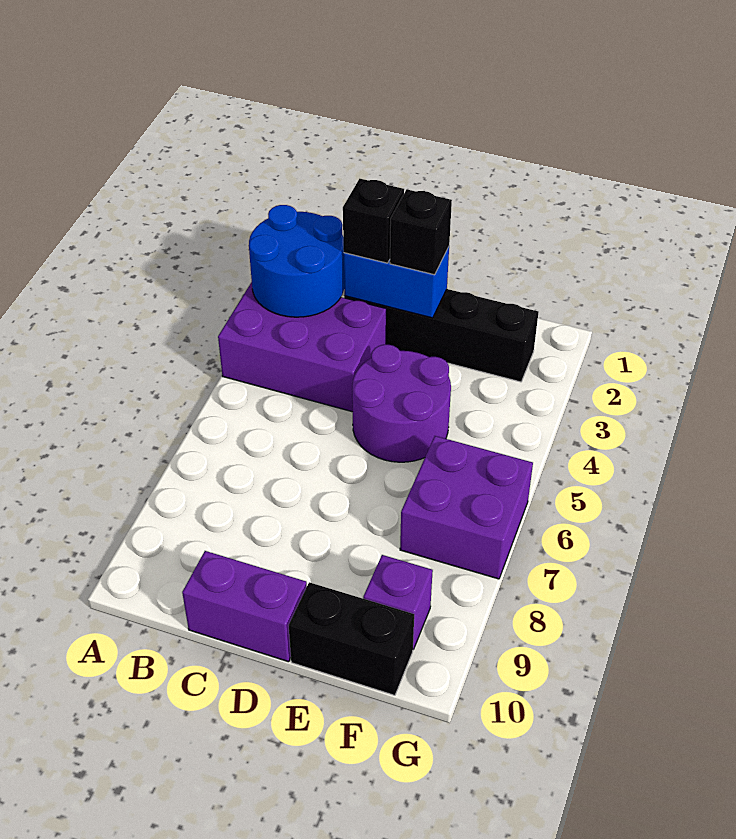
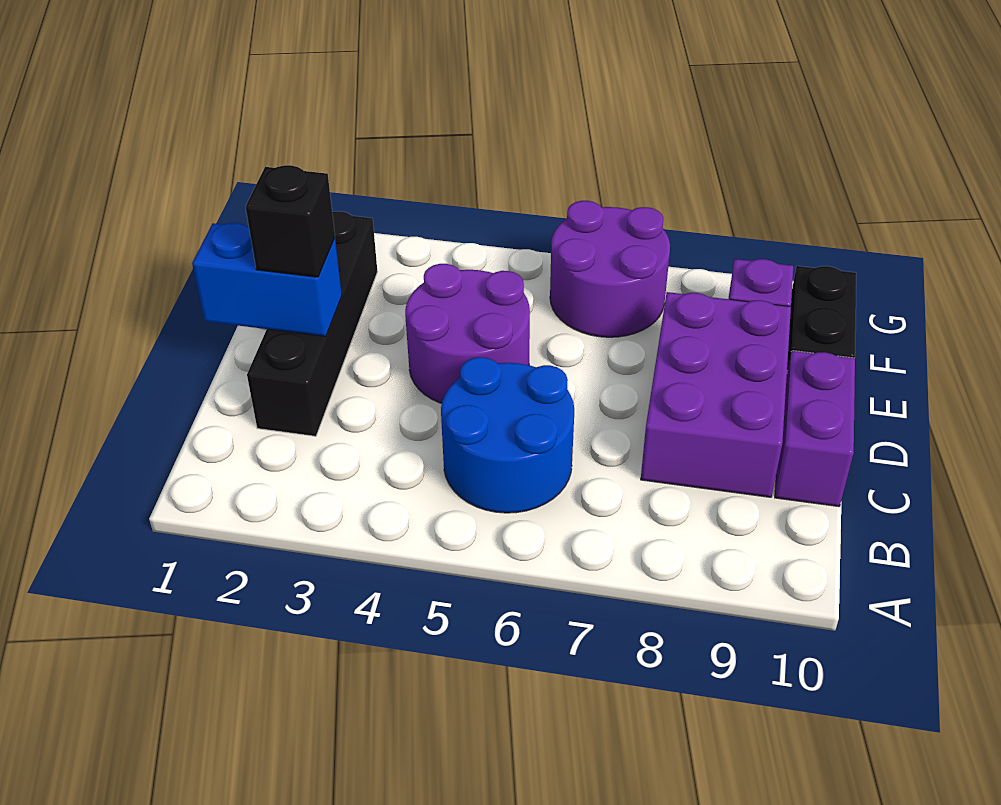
blue round brick A2:B3 level 2 -> blue round brick B5:C6 level 1
purple brick A3:C4 level 1 -> purple brick C8:E9 level 1
blue brick C2:D2 level 2 -> blue brick D1:D2 level 2
black brick C2 level 3 -> none
purple brick F6:G7 level 1 -> purple round brick F6:G7 level 1

